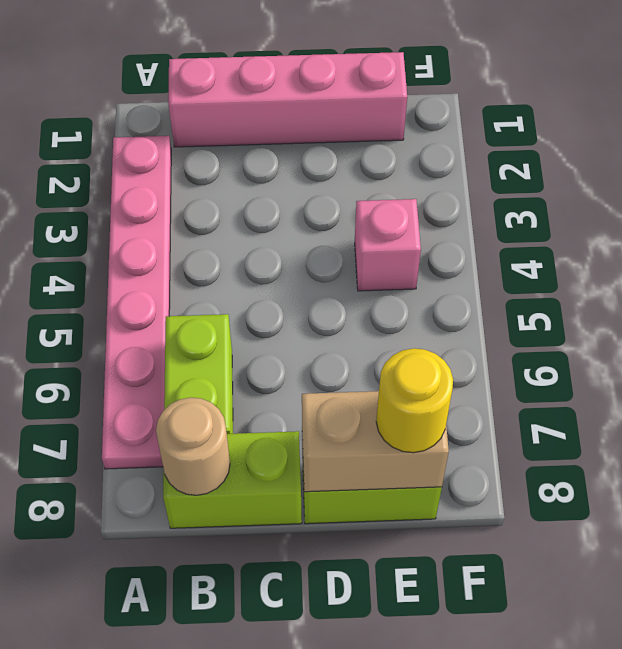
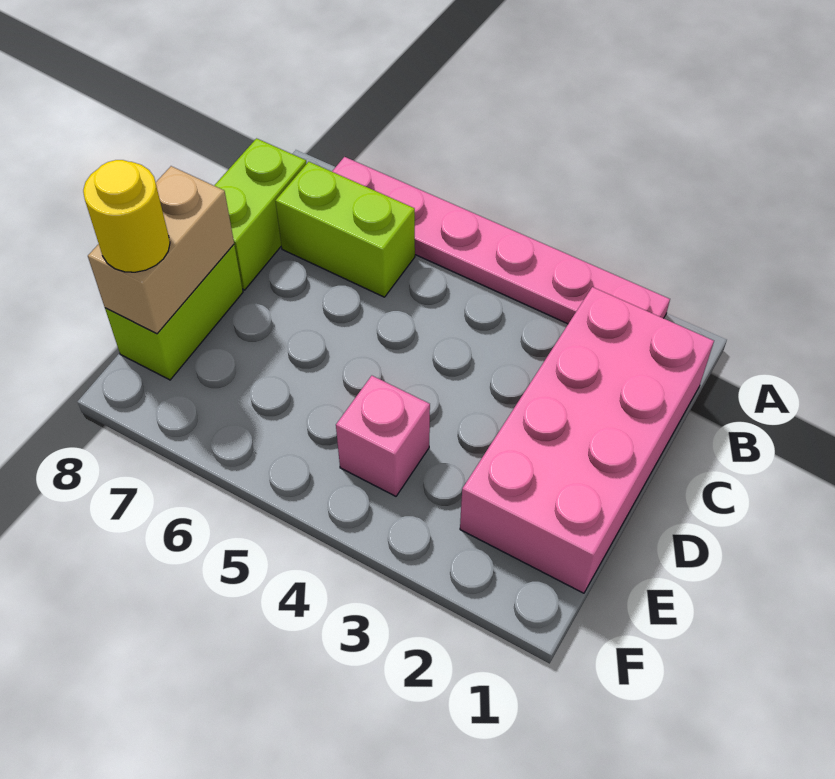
pink brick B1:E1 level 1 -> pink brick B1:E2 level 1
tan round brick B8 level 2 -> none

